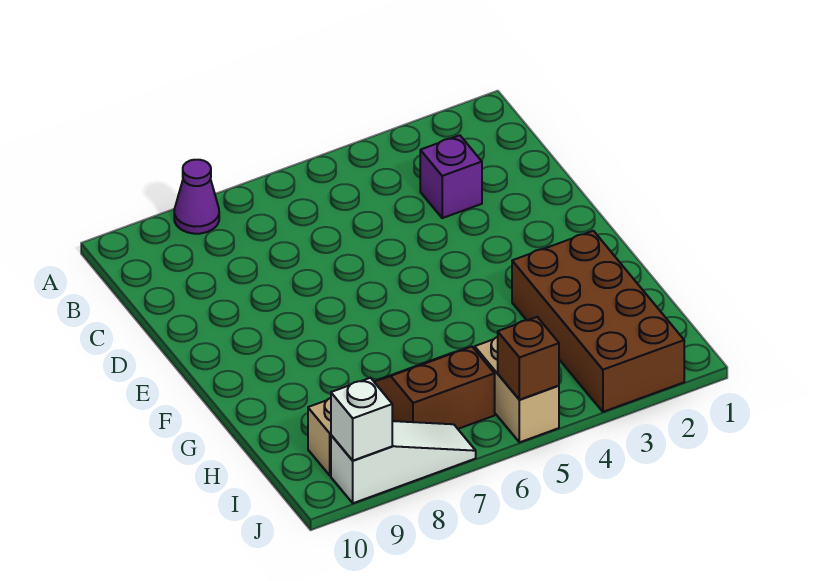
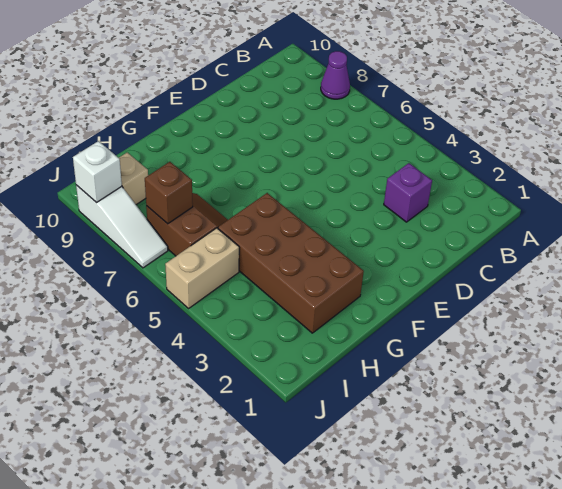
brown brick G2:J3 level 1 -> brown brick G2:H5 level 1
brown brick J5 level 2 -> brown brick I7 level 2

